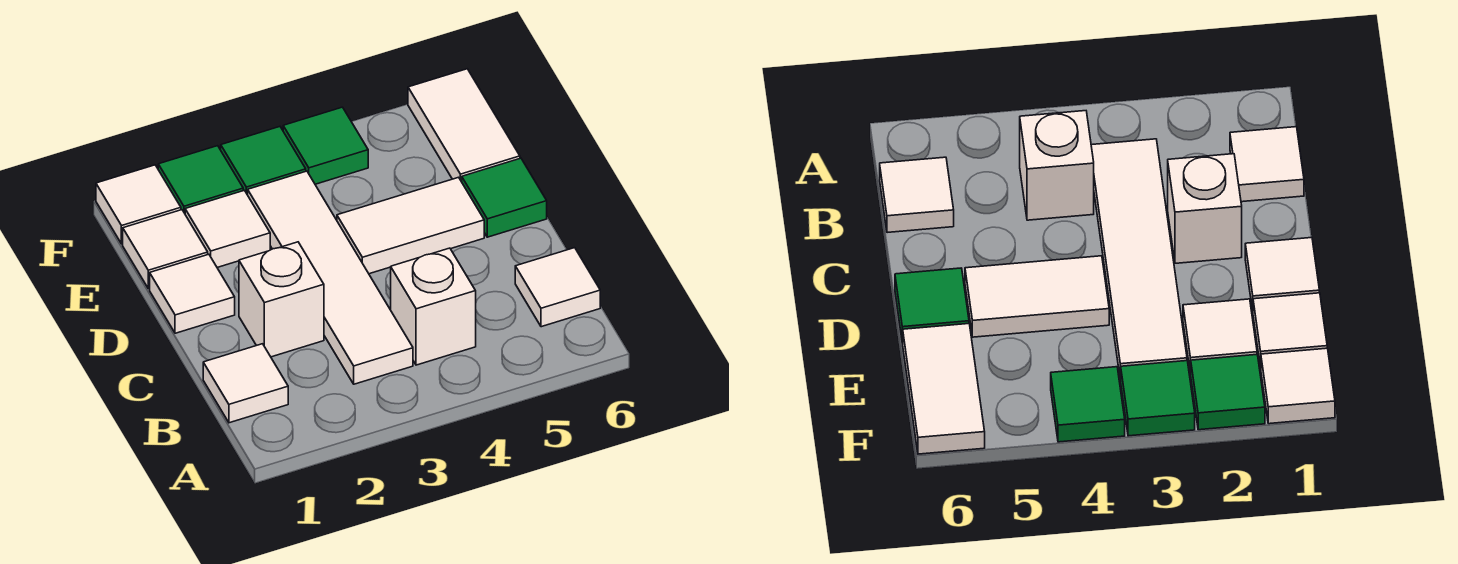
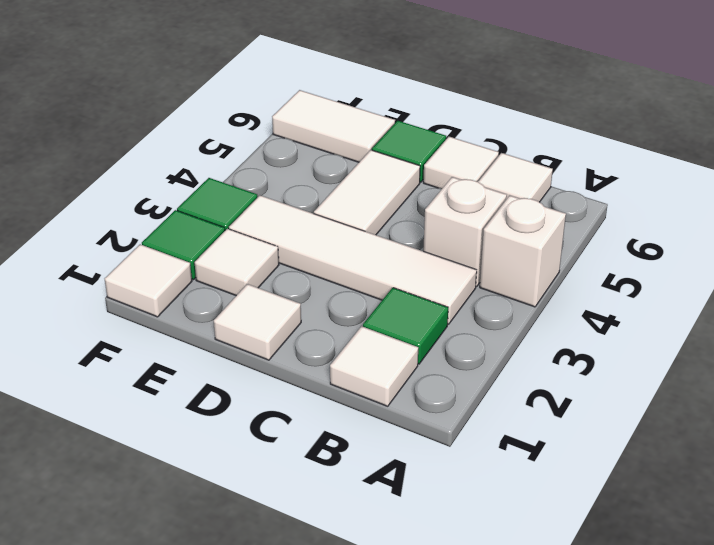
white brick C2 level 1 -> white brick A4 level 1
white tile E1 level 1 -> white tile C6 level 1
green tile F4 level 1 -> green tile B2 level 1

